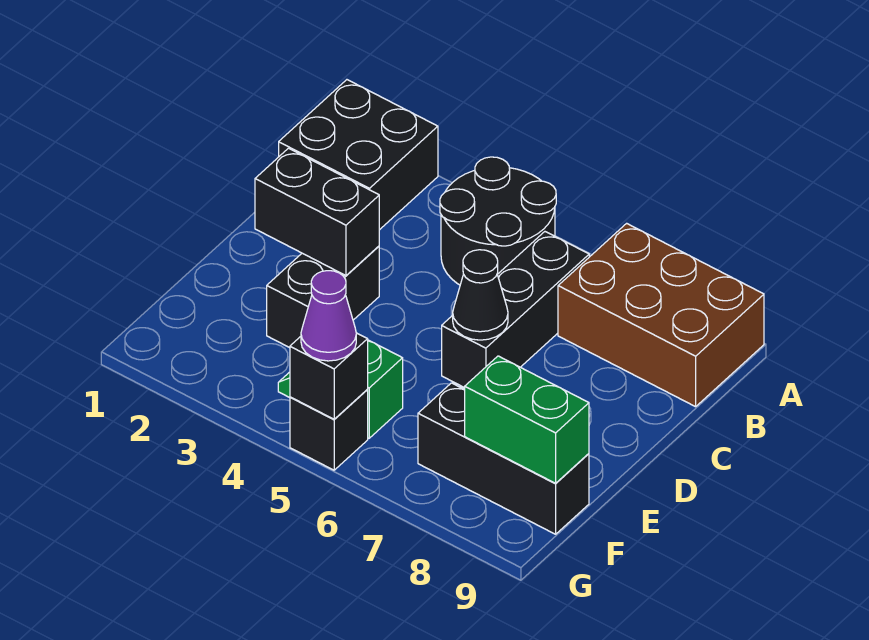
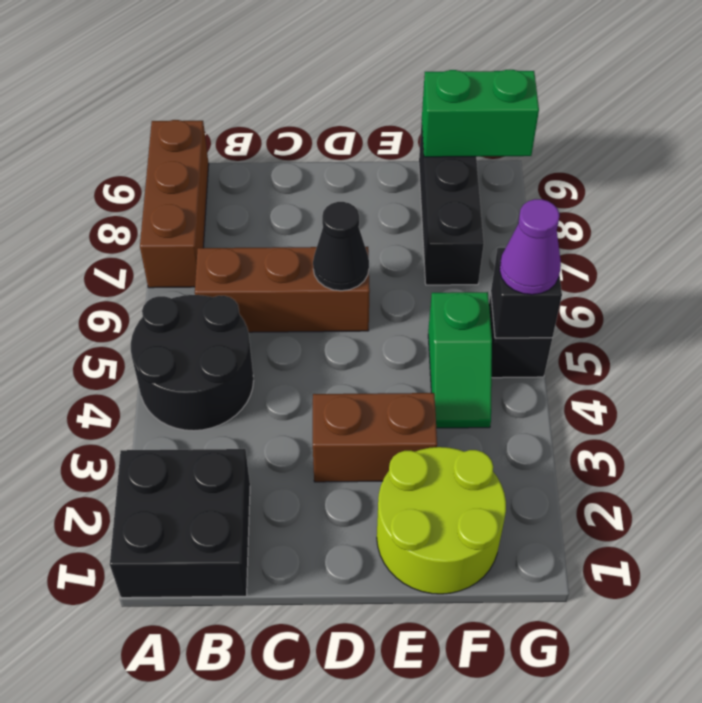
brown brick A7:B9 level 1 -> brown brick A7:A9 level 1
black brick B6:D6 level 1 -> brown brick B6:D6 level 1
black brick D2:D3 level 2 -> none
black brick D3:E3 level 1 -> brown brick D3:E3 level 1
none -> lime round brick E1:F2 level 1
green brick F8:F9 level 2 -> green brick F9:G9 level 2

